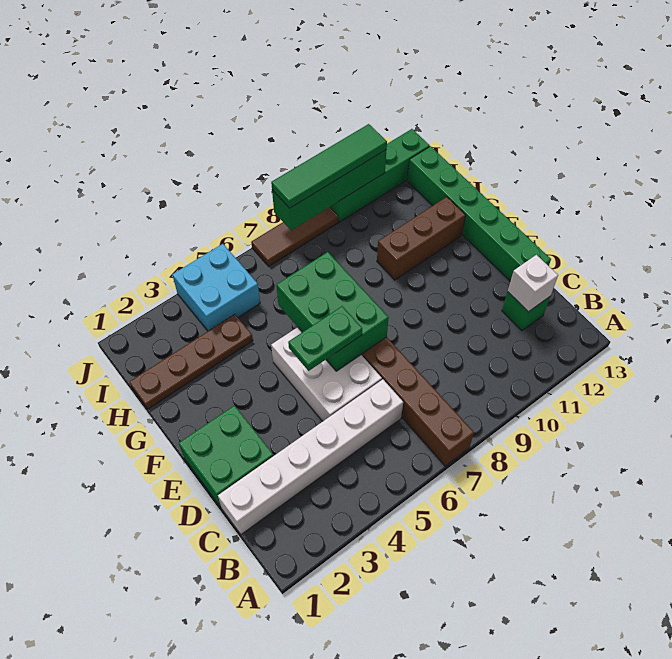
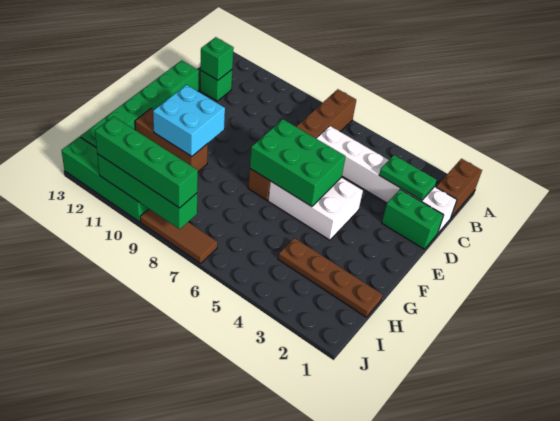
none -> brown brick A1:B1 level 1
white brick C12 level 2 -> green brick C12 level 2
green brick D1:E2 level 1 -> green brick D1:D2 level 1
white brick D5:F6 level 1 -> white brick E4:F6 level 1
green plate E5:E6 level 3 -> green plate C2:C3 level 2
green brick E6:G7 level 2 -> green brick E5:F7 level 2
cyan brick I4:J5 level 1 -> cyan brick F10:G11 level 2
green tile J8:J11 level 3 -> green brick J8:J11 level 3

